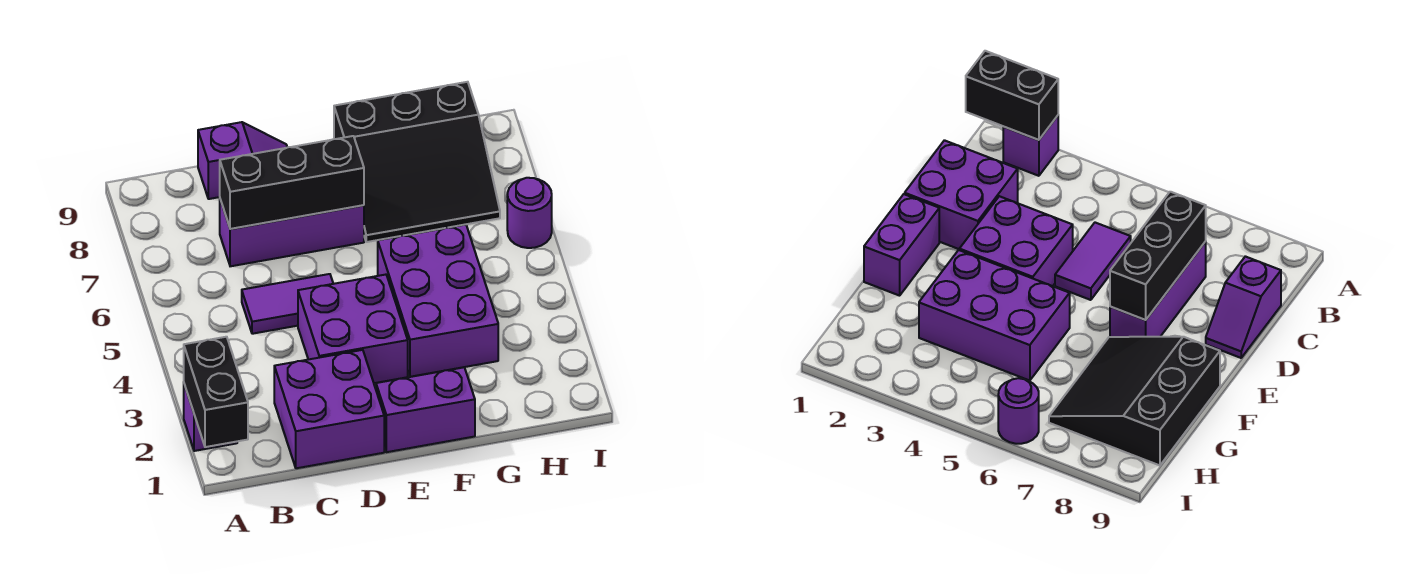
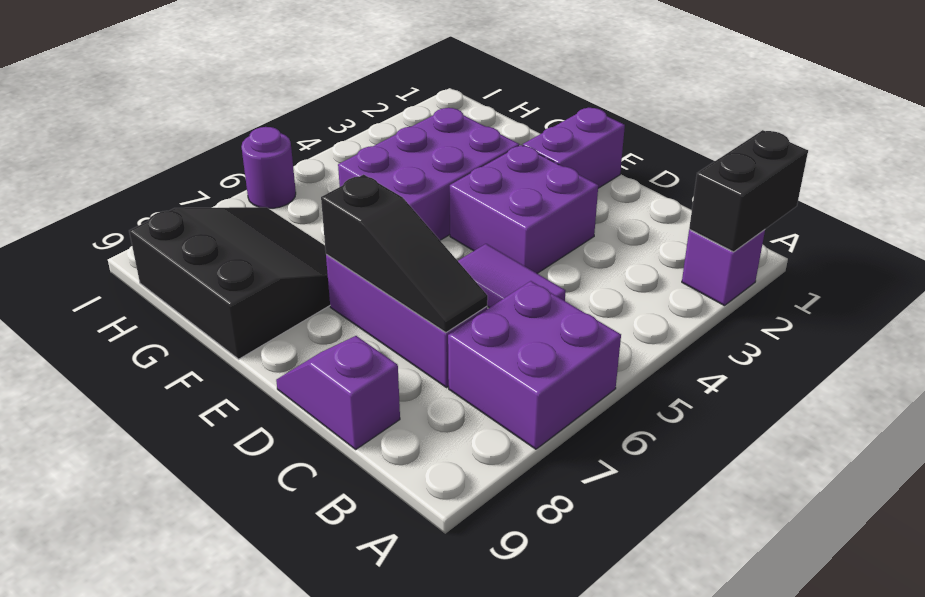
purple brick C1:D2 level 1 -> purple brick A6:B7 level 1
black brick C7:E7 level 2 -> black slope C7:E7 level 2 top E
purple brick E1:F1 level 1 -> purple brick E1:E2 level 1

